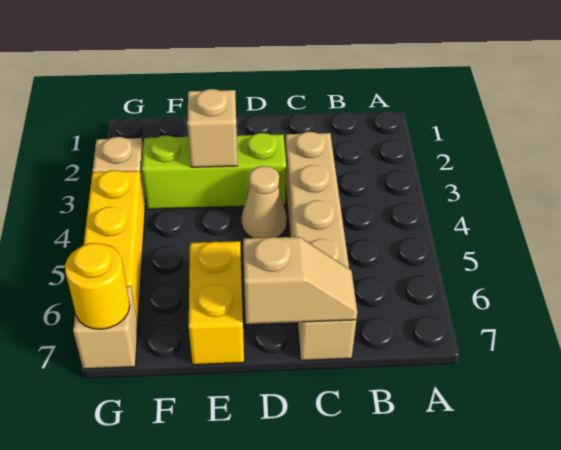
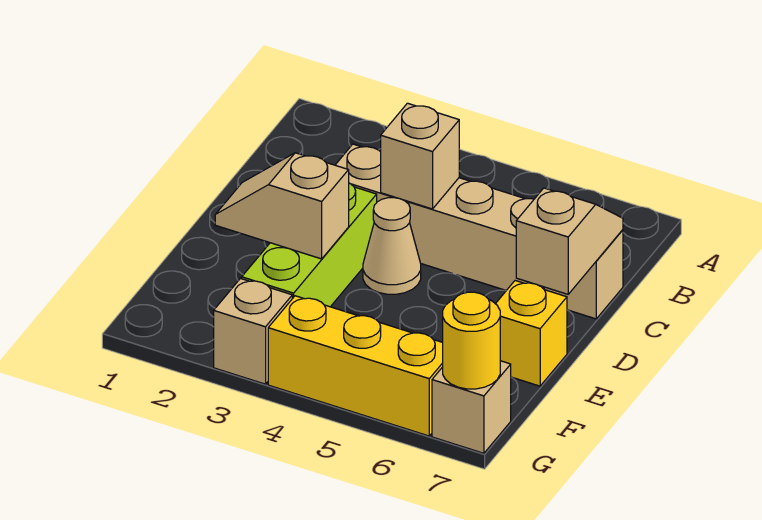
none -> tan brick C4 level 2
yellow brick E6:E7 level 1 -> yellow brick E7 level 1

